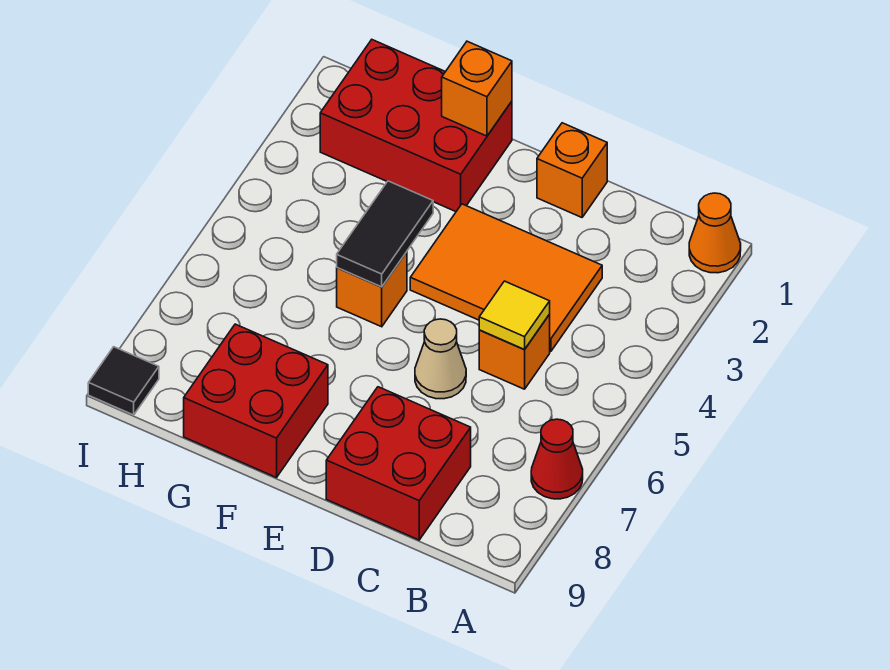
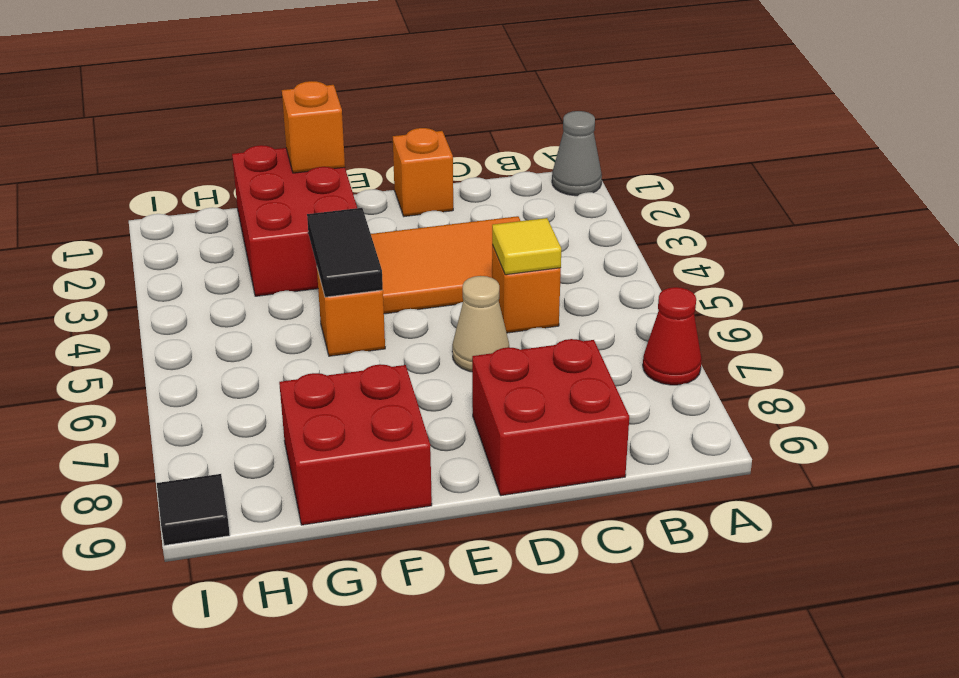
orange cone A1 level 1 -> grey cone A1 level 1
red brick F1:H2 level 1 -> red brick F1:G3 level 1

